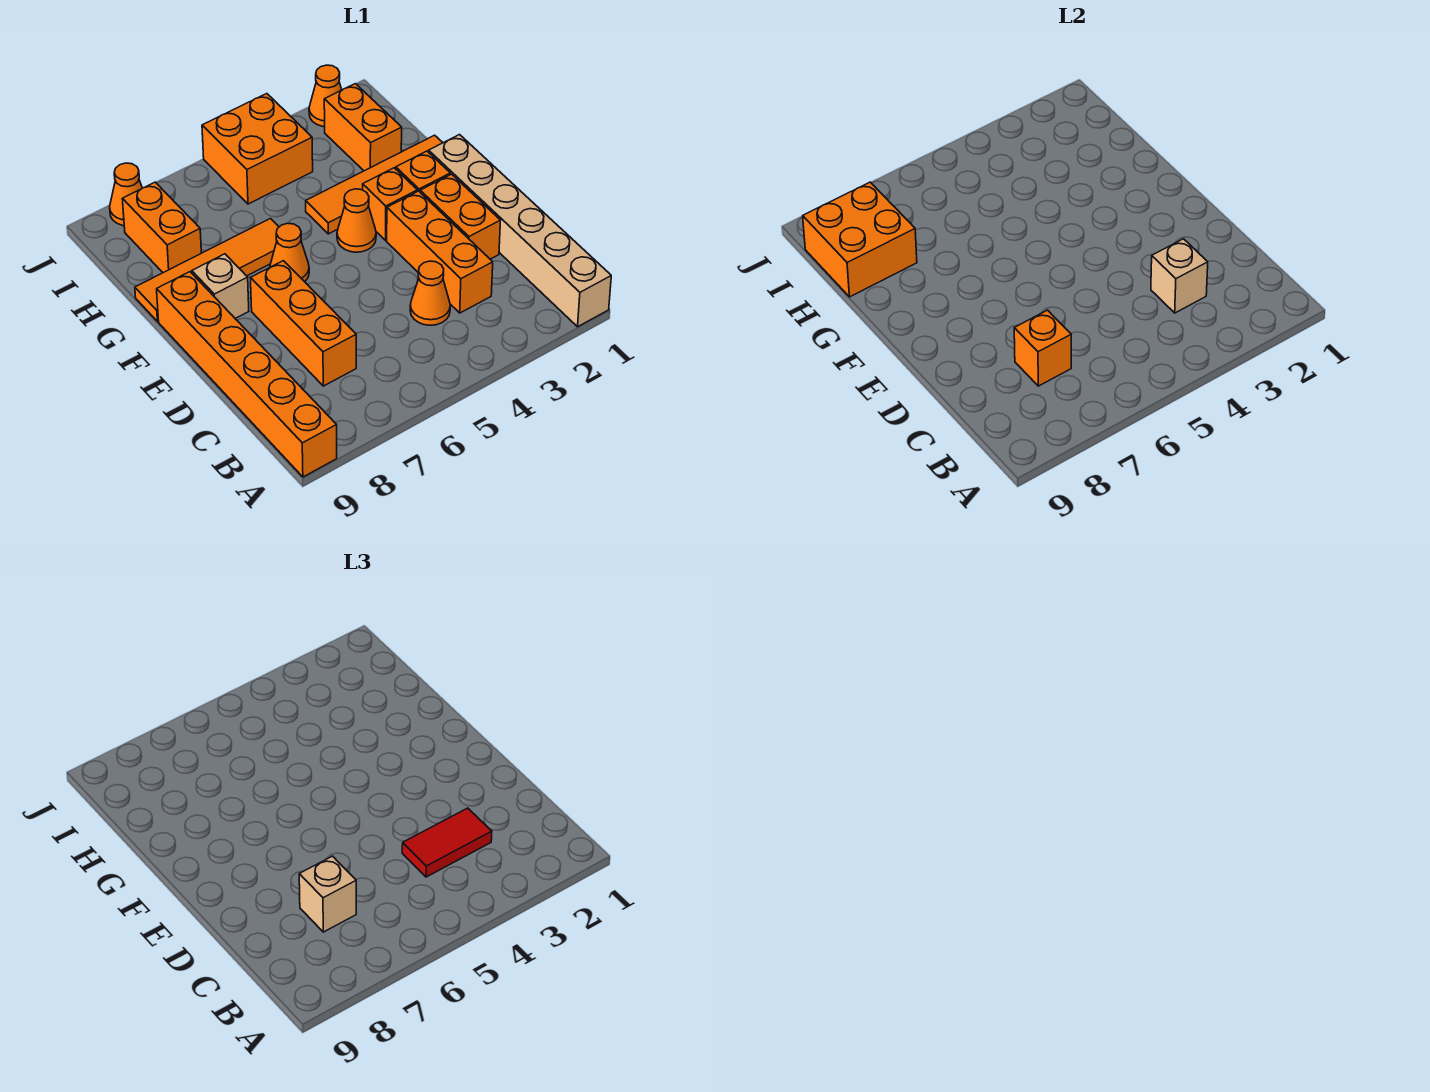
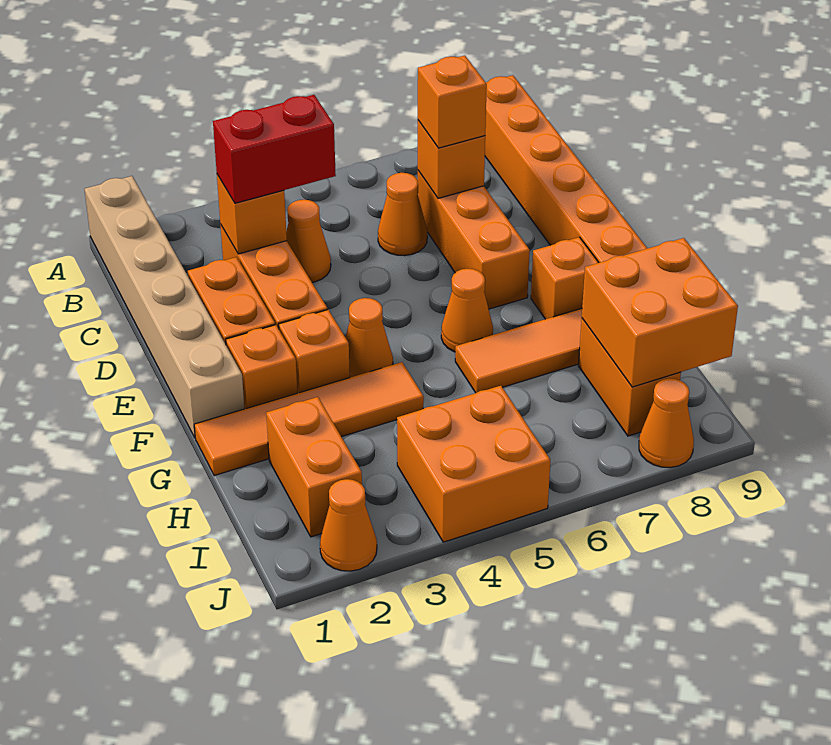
tan brick C3 level 2 -> orange brick C3 level 2
red tile C3:C4 level 3 -> red brick C3:C4 level 3
none -> orange cone C6 level 1
tan brick C7 level 3 -> orange brick C7 level 3
tan brick F8 level 1 -> orange brick F8 level 1

